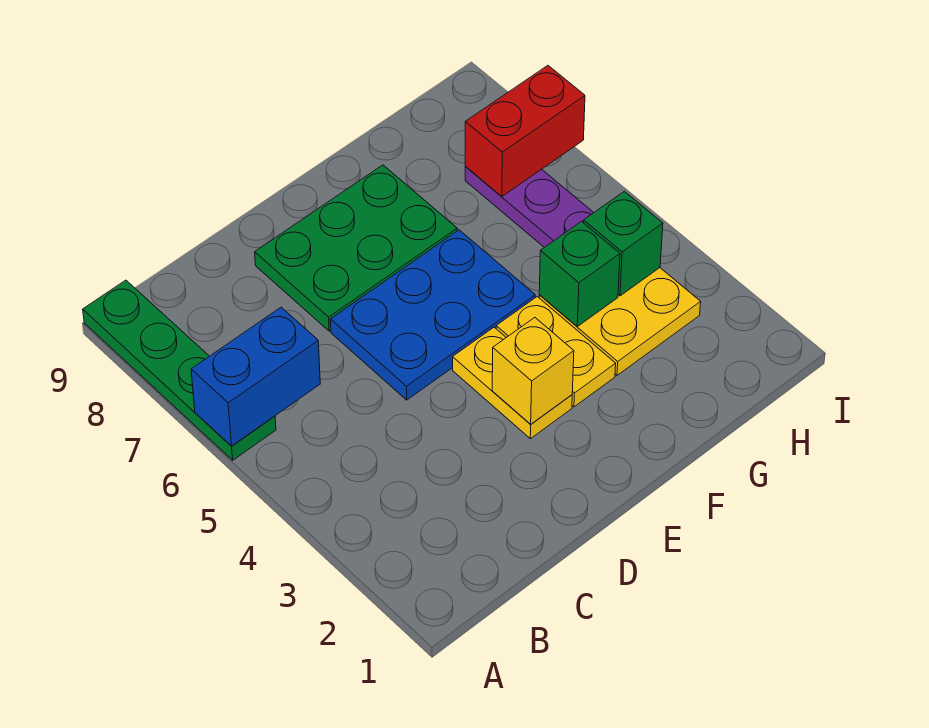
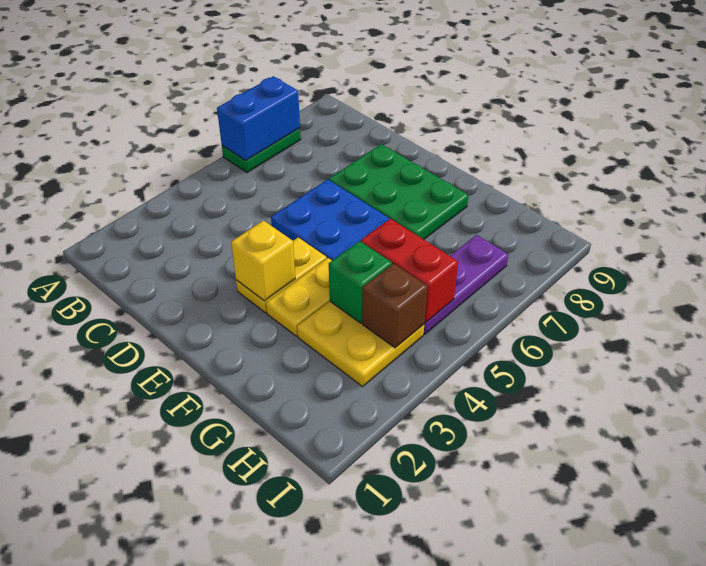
green plate A6:A9 level 1 -> green plate A6:A7 level 1
blue brick A6:B6 level 2 -> blue brick A6:A7 level 2
green brick H4 level 2 -> brown brick H4 level 2
red brick H7:I7 level 2 -> red brick G5:H5 level 2

